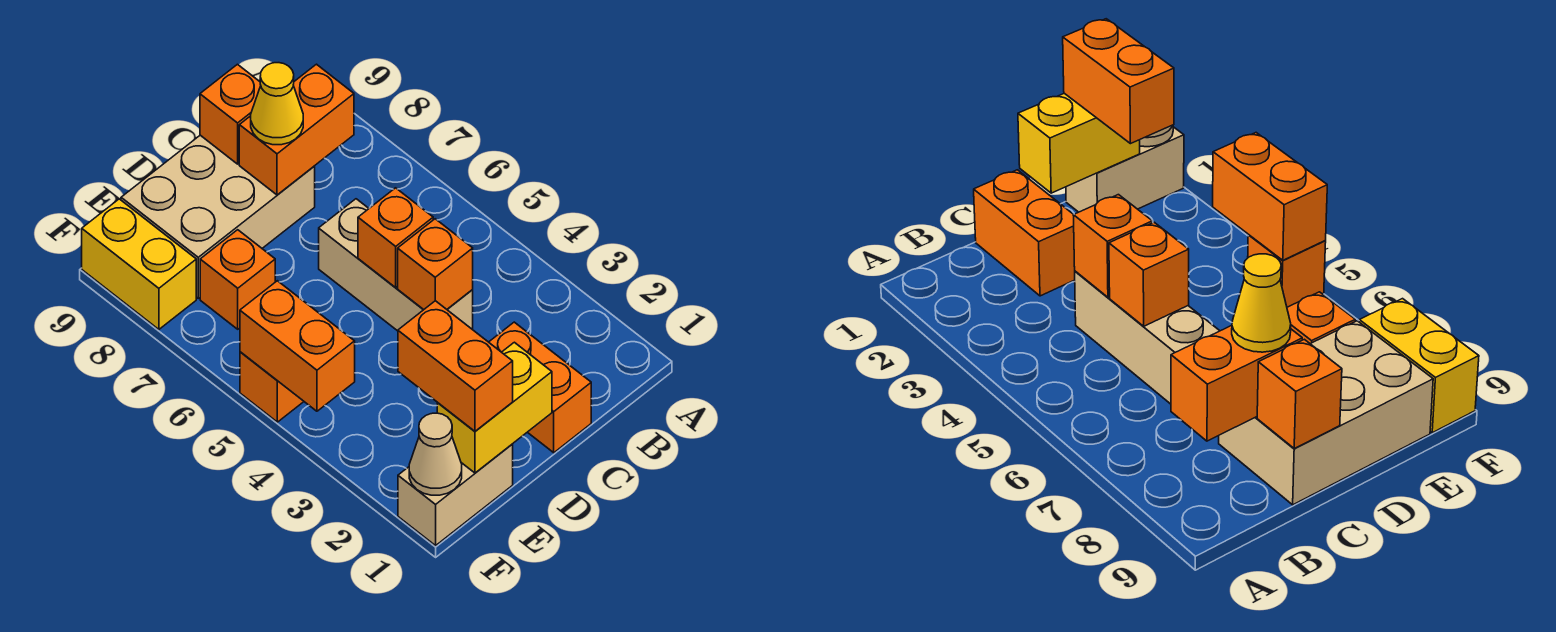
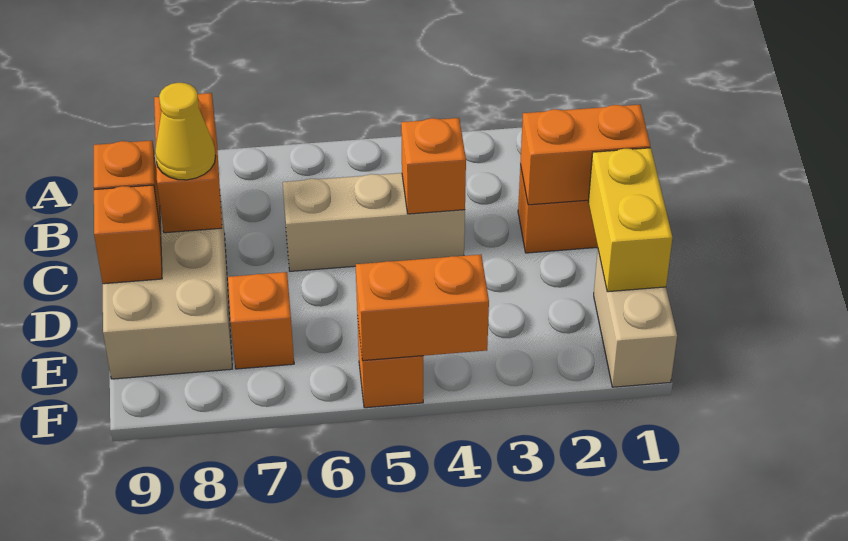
orange brick C5 level 2 -> orange brick D9 level 2
orange brick E1:E2 level 3 -> orange brick C1:C2 level 2
tan cone F1 level 2 -> none
yellow brick F8:F9 level 1 -> none

